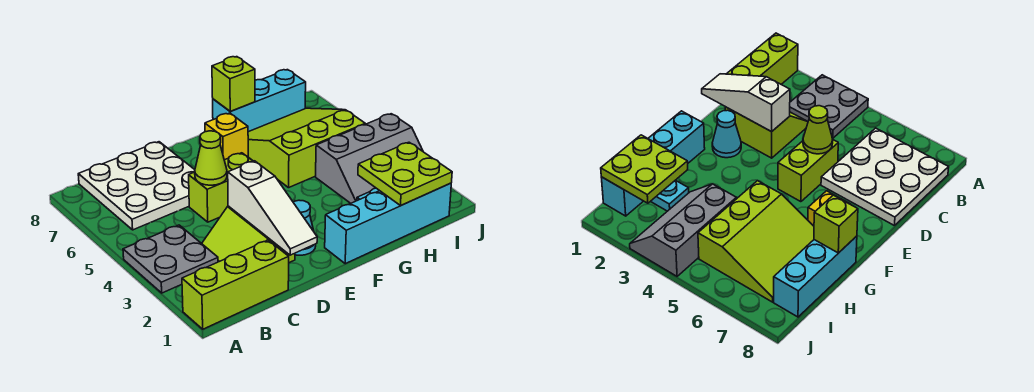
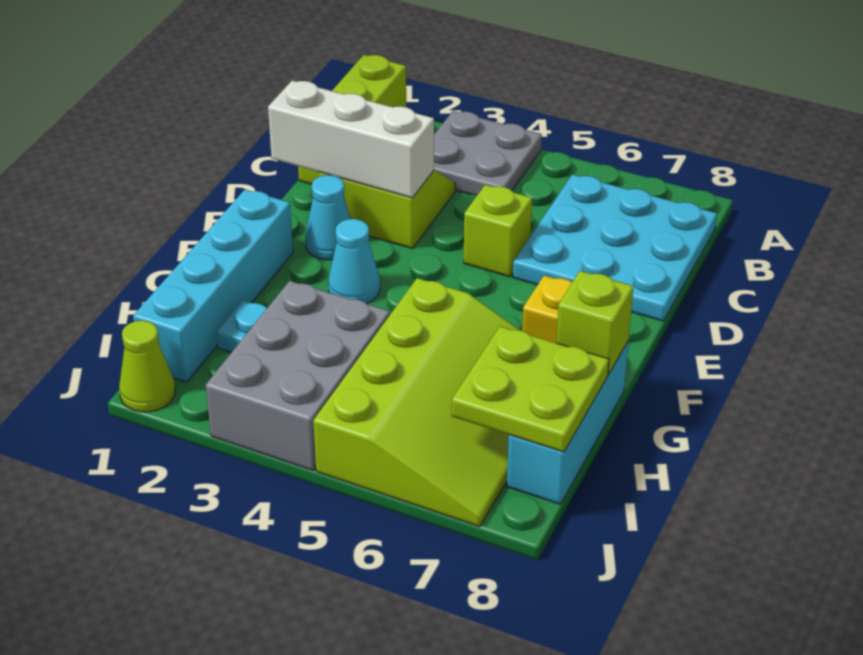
white plate B6:D8 level 1 -> cyan plate B6:D8 level 1
white slope D1:D3 level 2 top 3 -> white brick D1:D3 level 2
lime brick D5:E5 level 1 -> lime brick D5 level 1
lime cone D5 level 2 -> lime cone J1 level 1
none -> cyan cone F3 level 1
lime slope G5:I7 level 1 top 5 -> lime slope G5:J7 level 1 top 5
lime plate H1:I2 level 2 -> lime plate H7:I8 level 2
grey slope H3:J4 level 1 top 4 -> grey brick H3:J4 level 1

